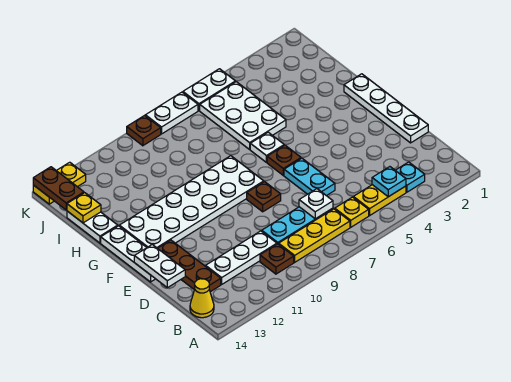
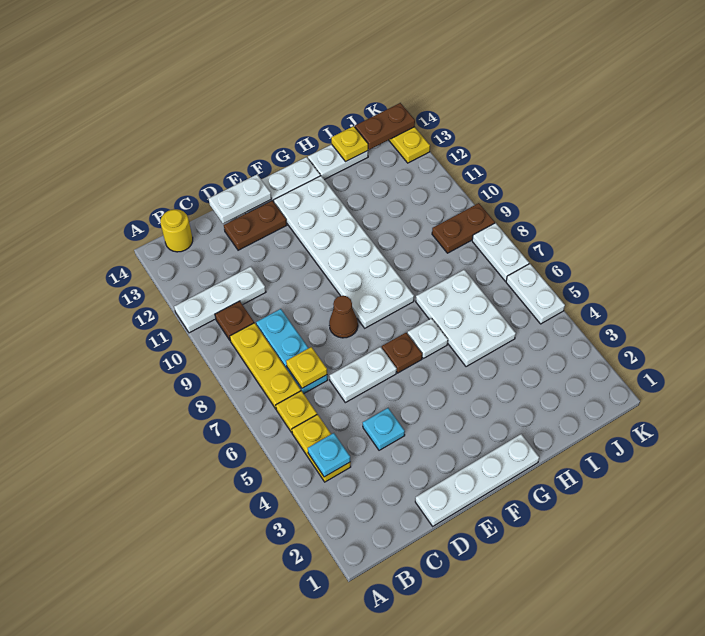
cyan plate B3 level 1 -> cyan plate D4 level 1
yellow cone B14 level 1 -> yellow round brick B14 level 1
white plate C7 level 2 -> yellow plate C7 level 2
white plate C10:C12 level 1 -> white plate A11:C11 level 1
brown plate C13:E13 level 1 -> brown plate D13:E13 level 1
cyan plate D6:E6 level 1 -> white plate D6:E6 level 1
brown plate E8 level 1 -> brown cone E8 level 1
white plate H5:J6 level 1 -> white plate H5:I7 level 1
brown plate K9 level 1 -> brown plate J9:K9 level 1

